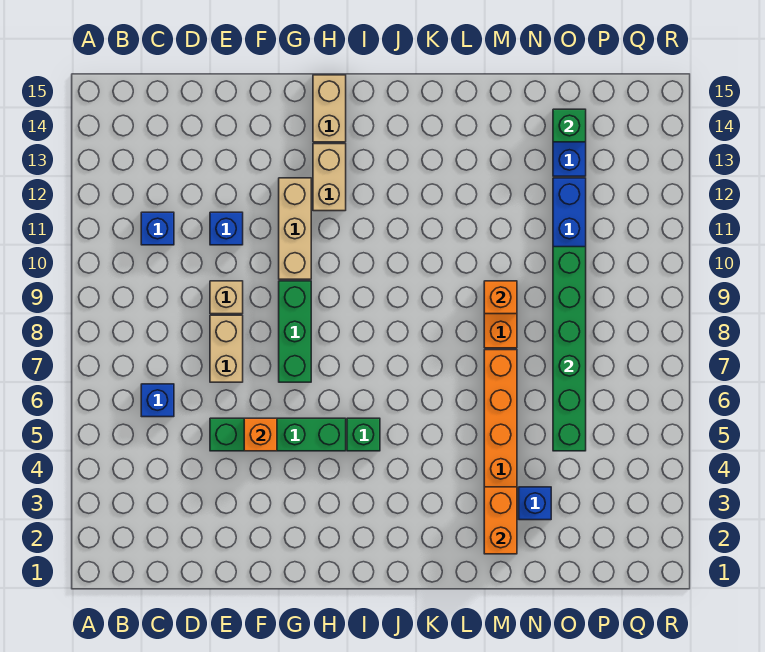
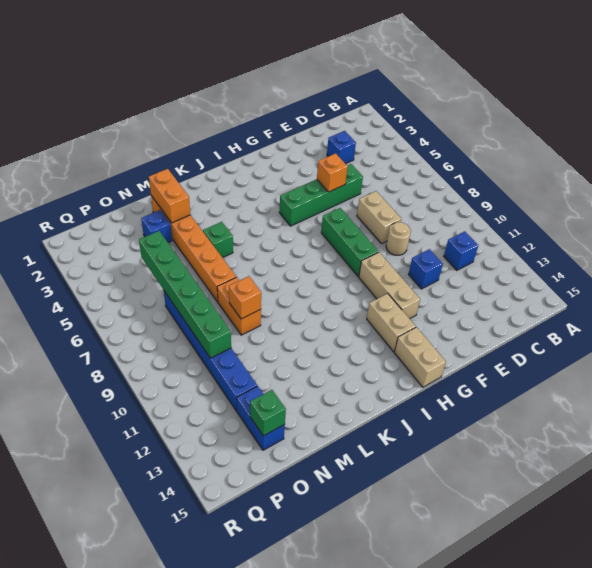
blue brick C6 level 1 -> blue brick D3 level 1
tan brick E9 level 1 -> tan round brick E9 level 1
green brick I5 level 1 -> green brick L5 level 1

